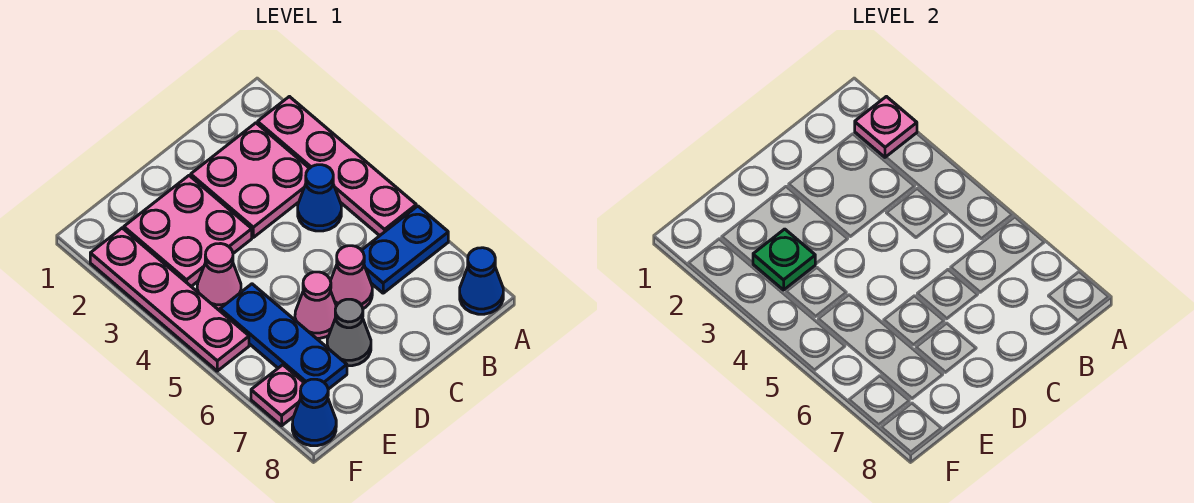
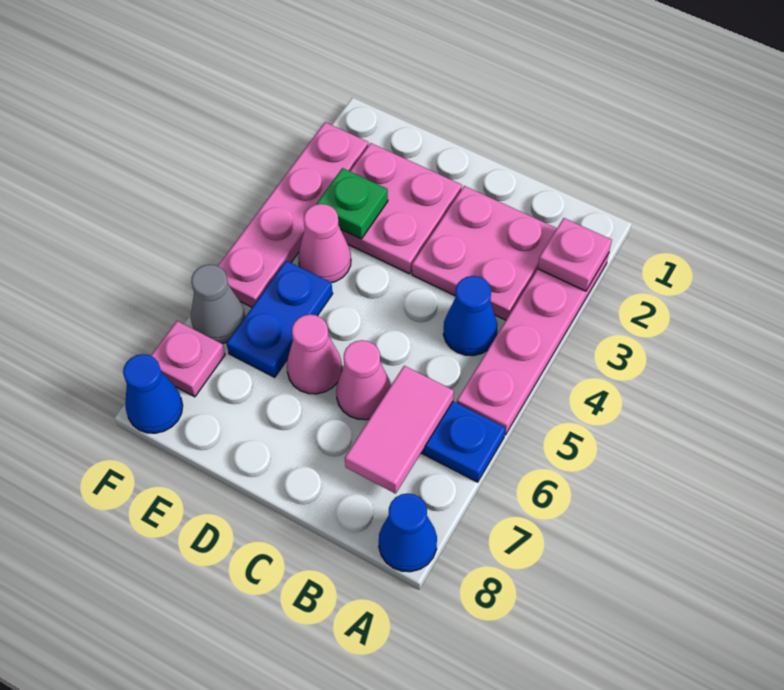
none -> pink tile B6:B7 level 2
grey cone D7 level 1 -> grey cone F6 level 1
blue plate E5:E7 level 1 -> blue plate E5:E6 level 1

